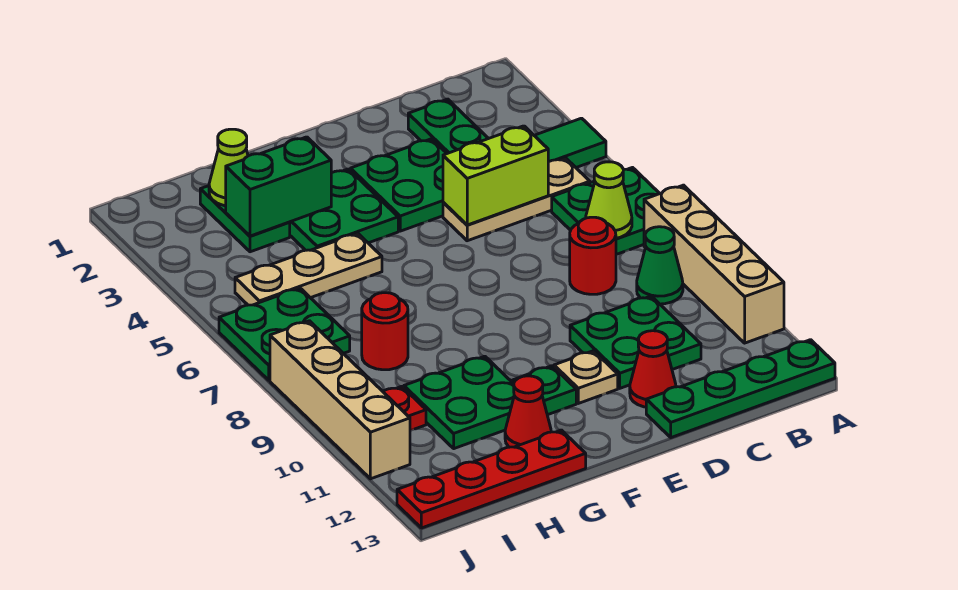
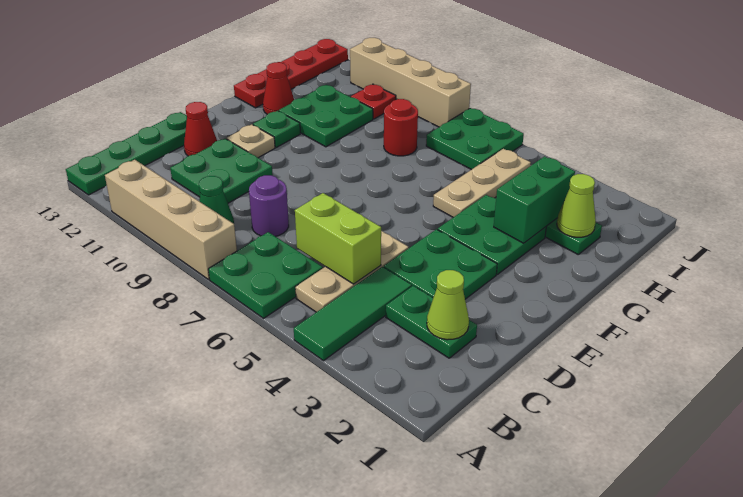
lime cone B7 level 2 -> lime cone C2 level 2
lime brick C5:D5 level 2 -> lime brick C5:C6 level 2
red round brick C8 level 1 -> purple round brick C8 level 1

